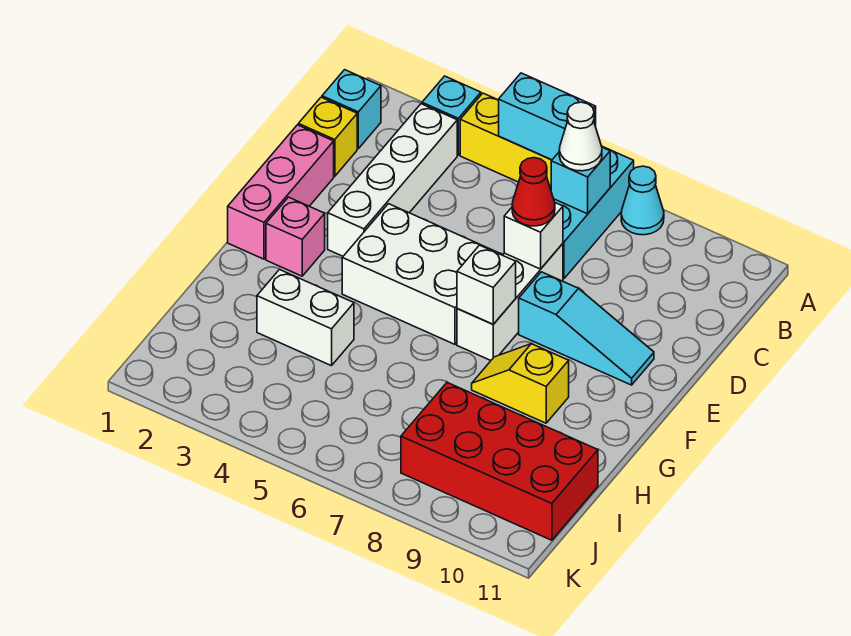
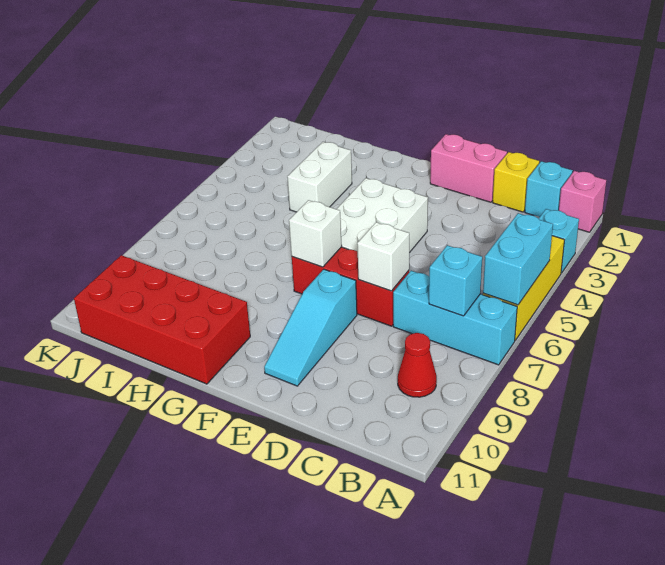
cyan cone A8 level 1 -> none
white brick B3:E3 level 1 -> none
white cone B7 level 3 -> none
pink brick D1:F1 level 1 -> pink brick D1:E1 level 1
white brick D7:F7 level 1 -> red brick D7:F7 level 1
red cone D7 level 3 -> red cone B9 level 1
pink brick F2 level 1 -> pink brick A1 level 1
yellow slope G8:G9 level 1 top 9 -> none
red brick I8:J11 level 1 -> red brick G10:J11 level 1

